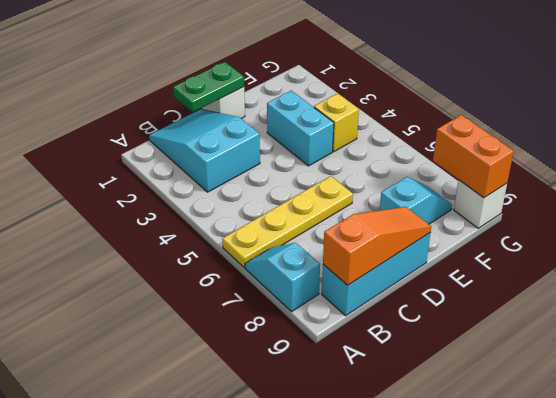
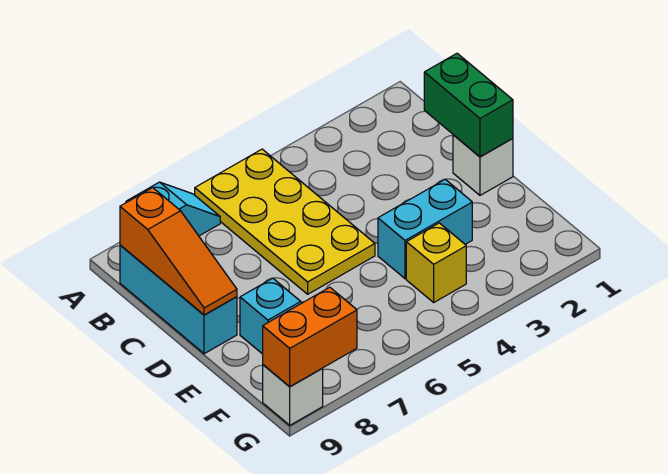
yellow plate A6:D6 level 1 -> yellow plate A5:D6 level 1
cyan slope B1:C3 level 1 top 3 -> none
green plate C1:D1 level 2 -> green brick C1:D1 level 2

